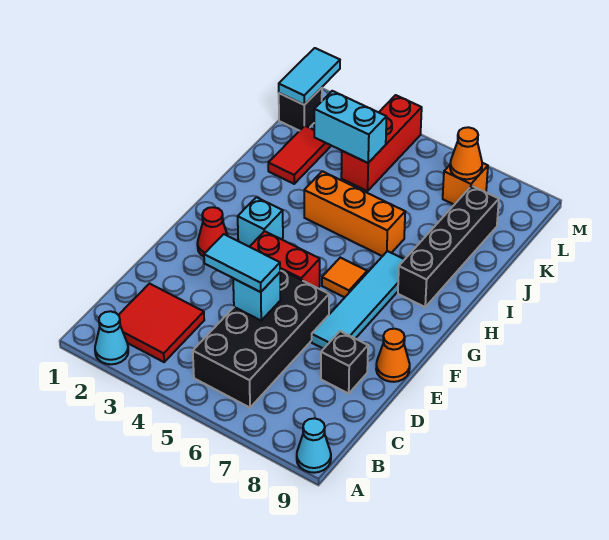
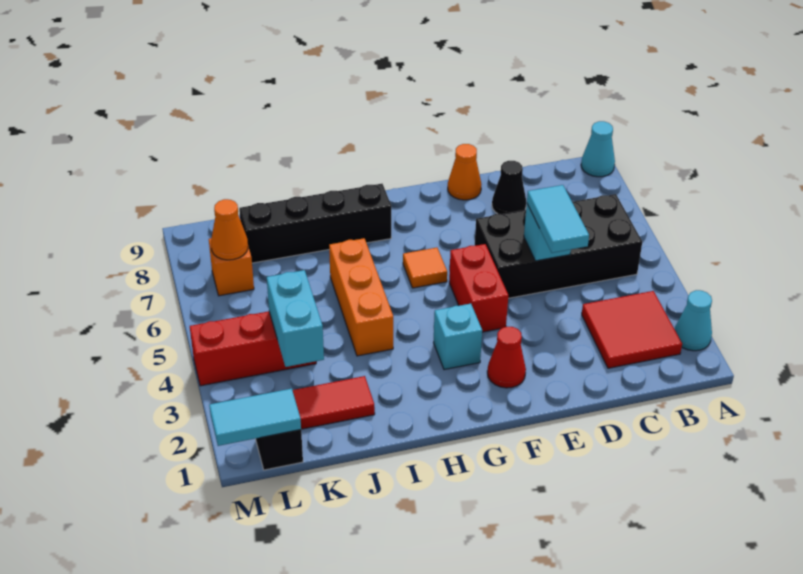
black brick D8 level 1 -> black cone D8 level 1
cyan tile E7:H7 level 1 -> none

